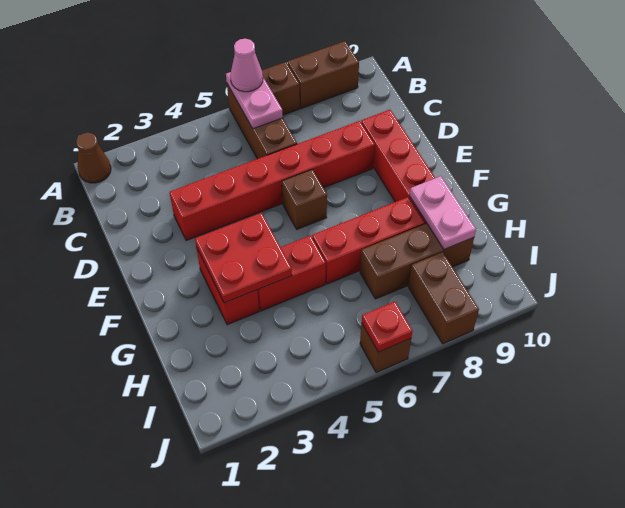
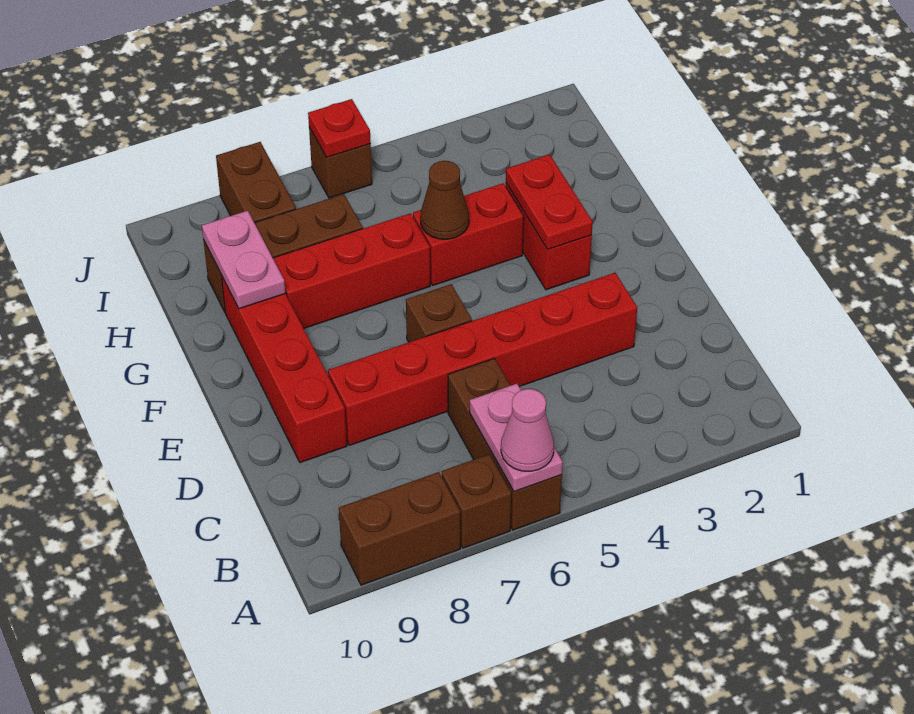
brown cone A1 level 1 -> brown cone G5 level 2
red plate F3:G4 level 2 -> red plate F3:G3 level 2

